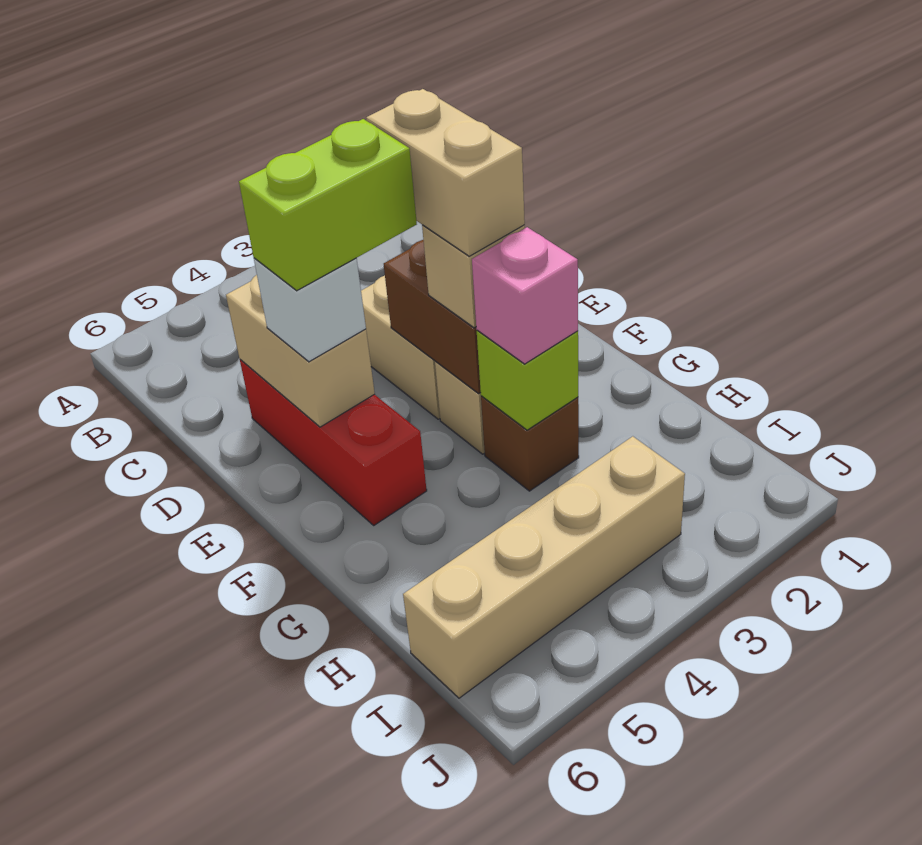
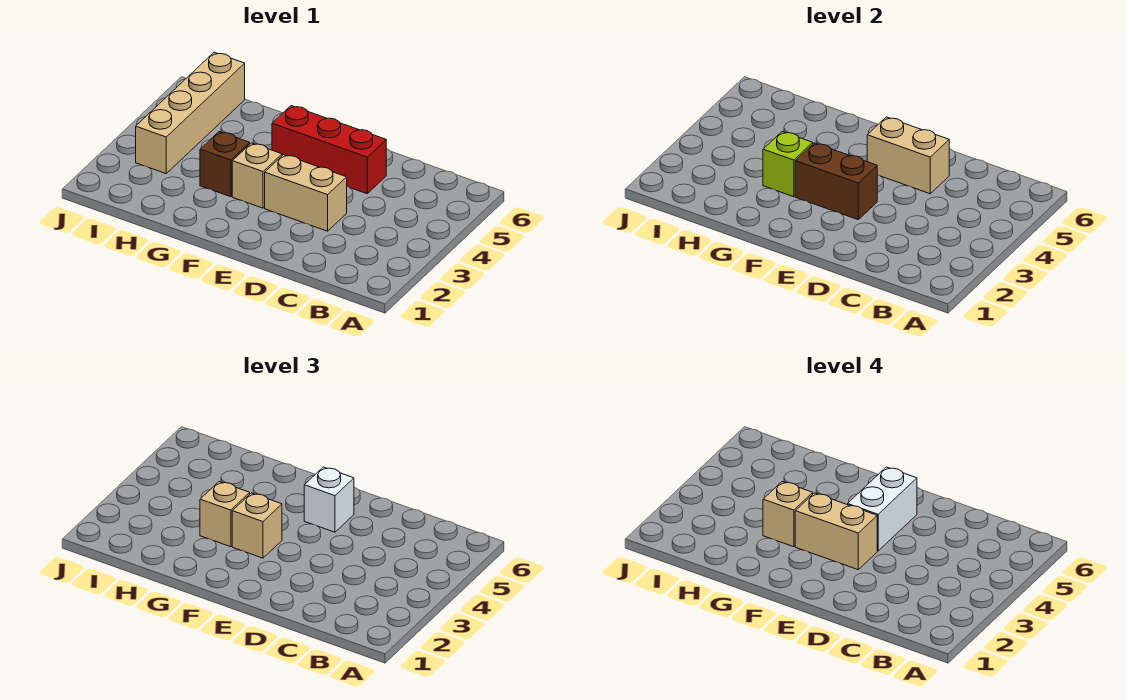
lime brick E4:E5 level 4 -> white brick E4:E5 level 4
pink brick G3 level 3 -> tan brick G3 level 3
none -> tan brick G3 level 4

